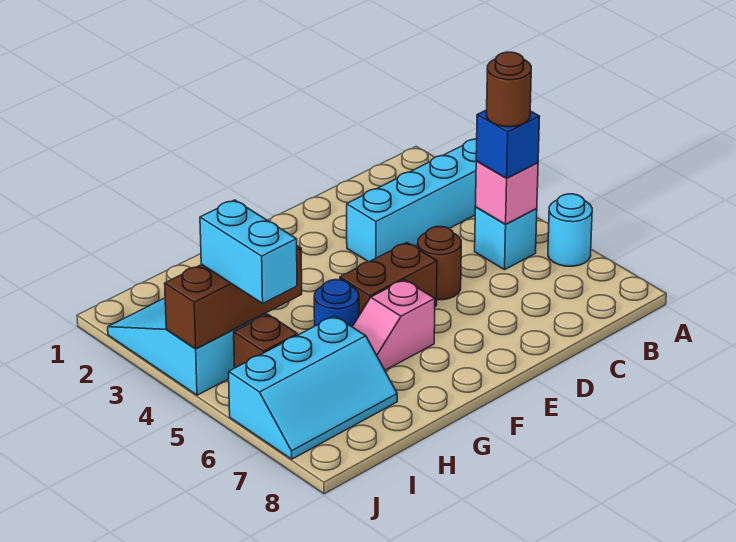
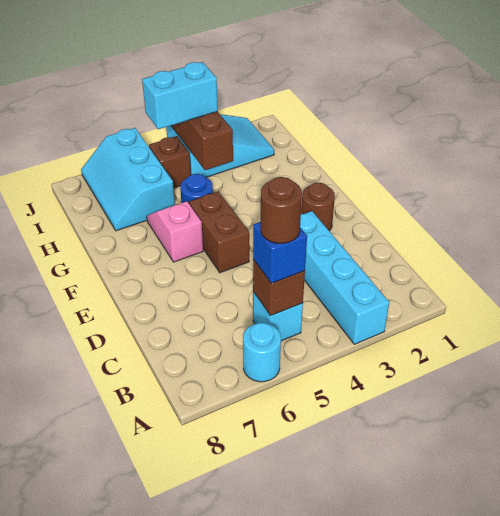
pink brick B5 level 2 -> brown brick B5 level 2
brown round brick D5 level 1 -> brown round brick E2 level 1

